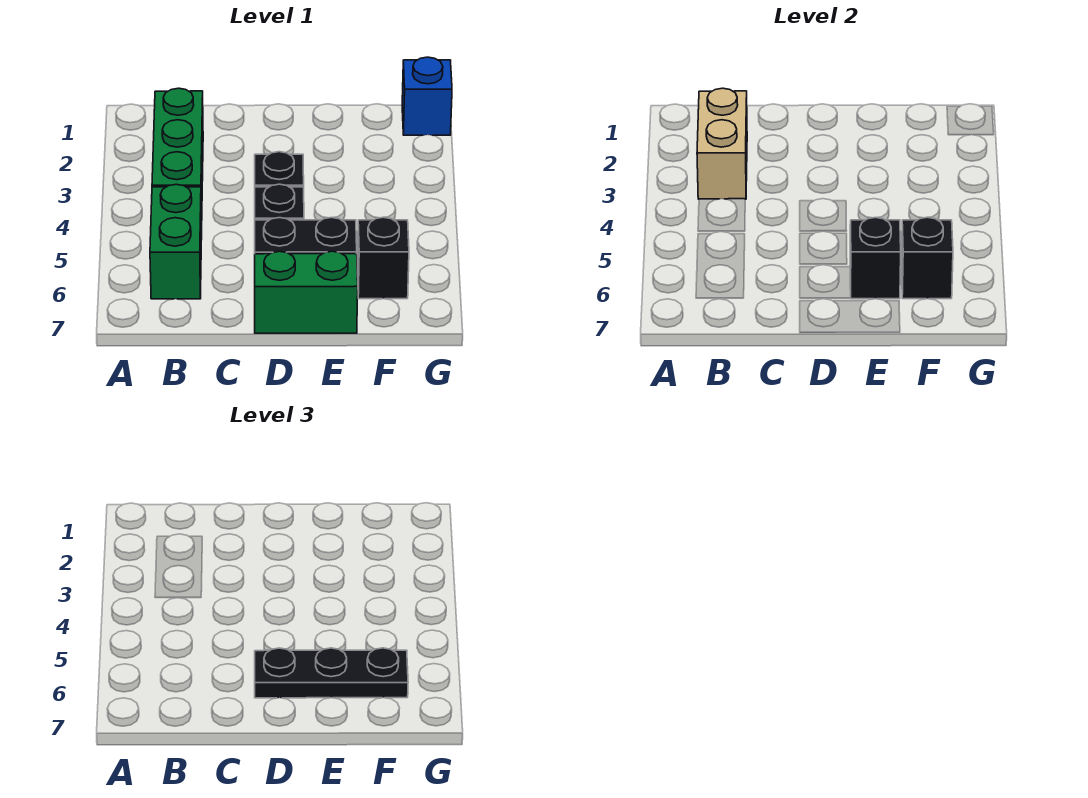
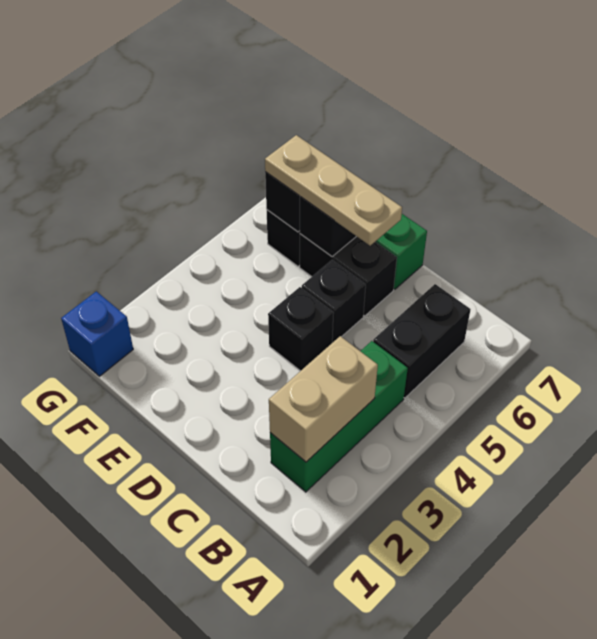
green brick B5:B6 level 1 -> black brick B5:B6 level 1
black plate D6:F6 level 3 -> tan plate D6:F6 level 3

